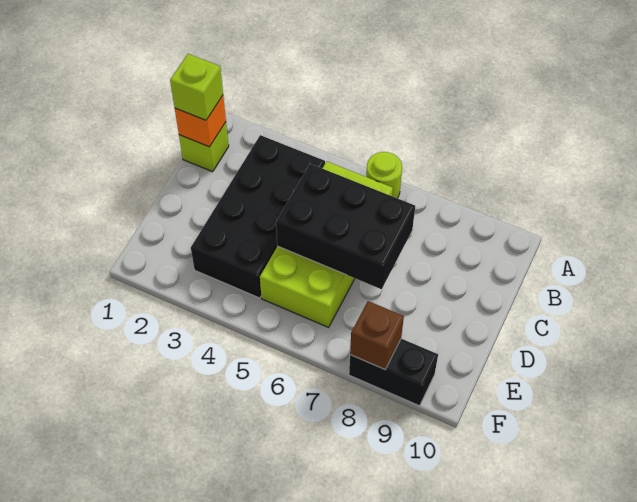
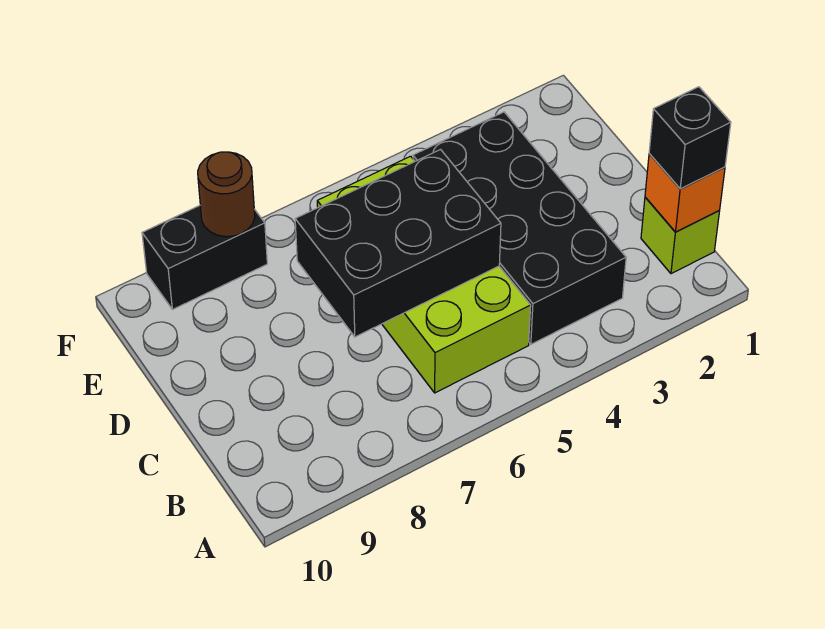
lime round brick A6 level 1 -> none
lime brick B1 level 3 -> black brick B1 level 3
brown brick F8 level 2 -> brown round brick F8 level 2

